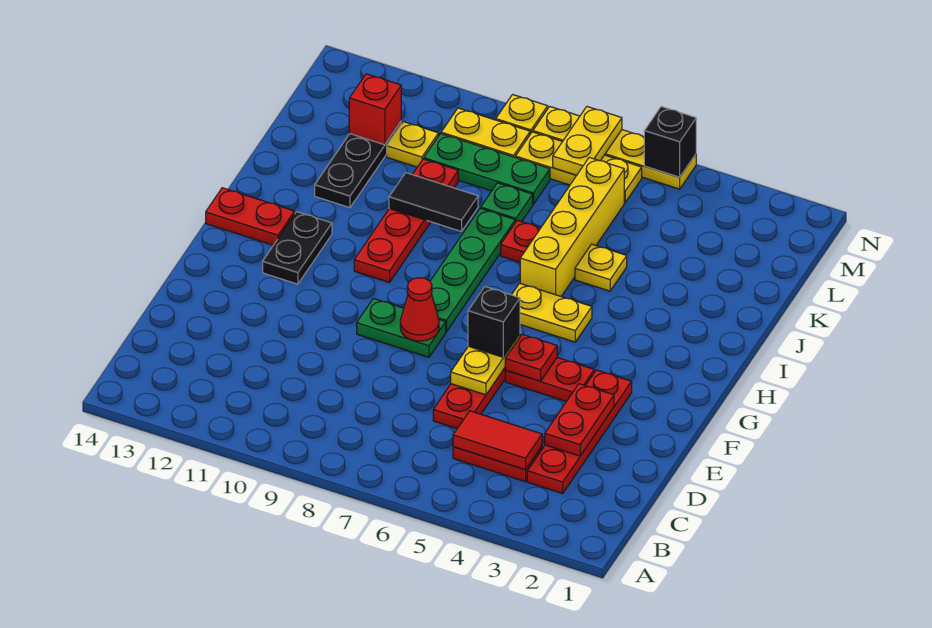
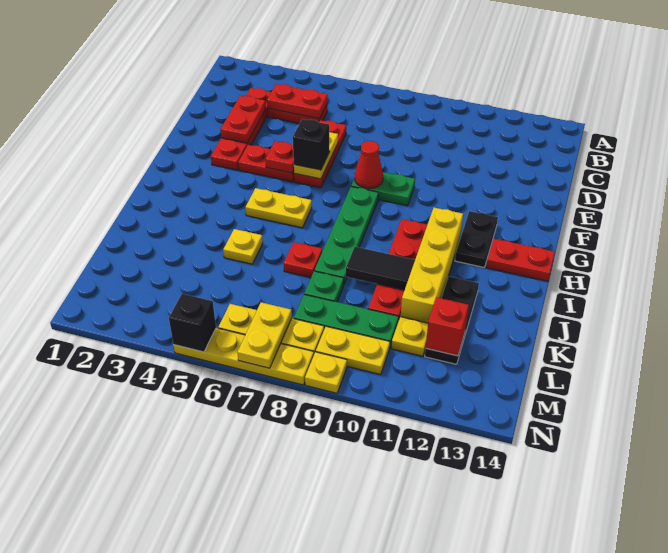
red tile C4:C5 level 2 -> red plate C4:C5 level 2
yellow brick I6:L6 level 1 -> yellow brick H11:K11 level 1

